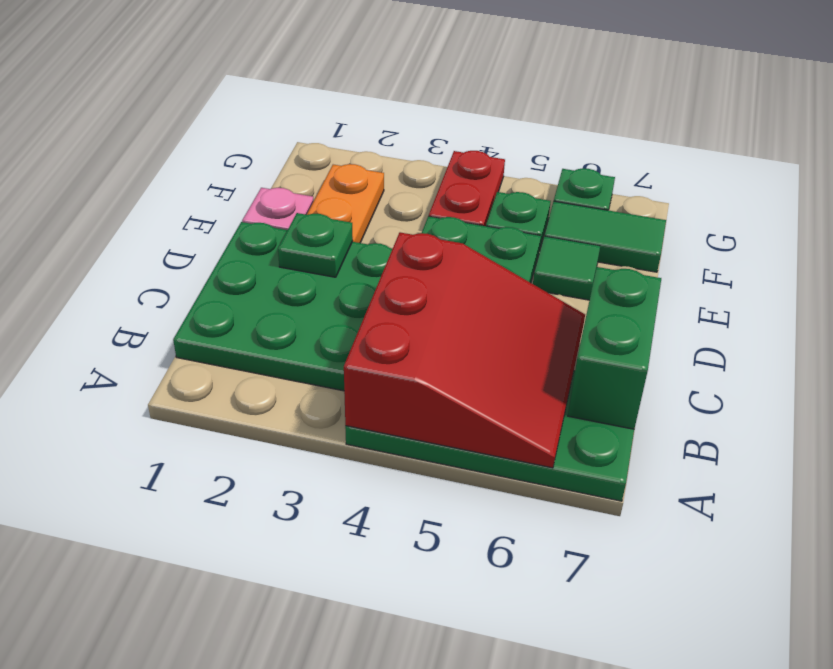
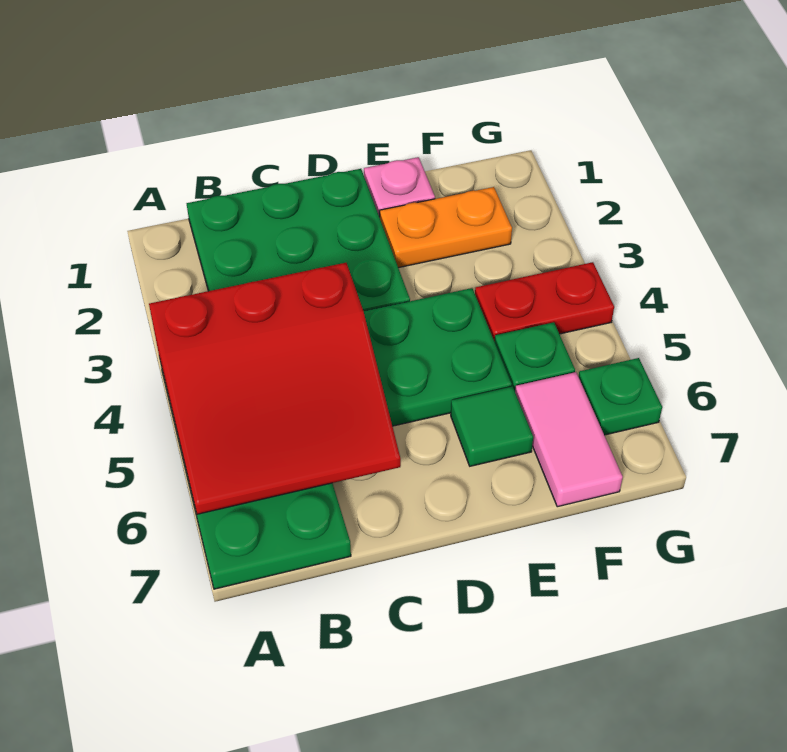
green brick B7:C7 level 2 -> none
green plate D2 level 2 -> none
green tile F6:F7 level 1 -> pink tile F6:F7 level 1

